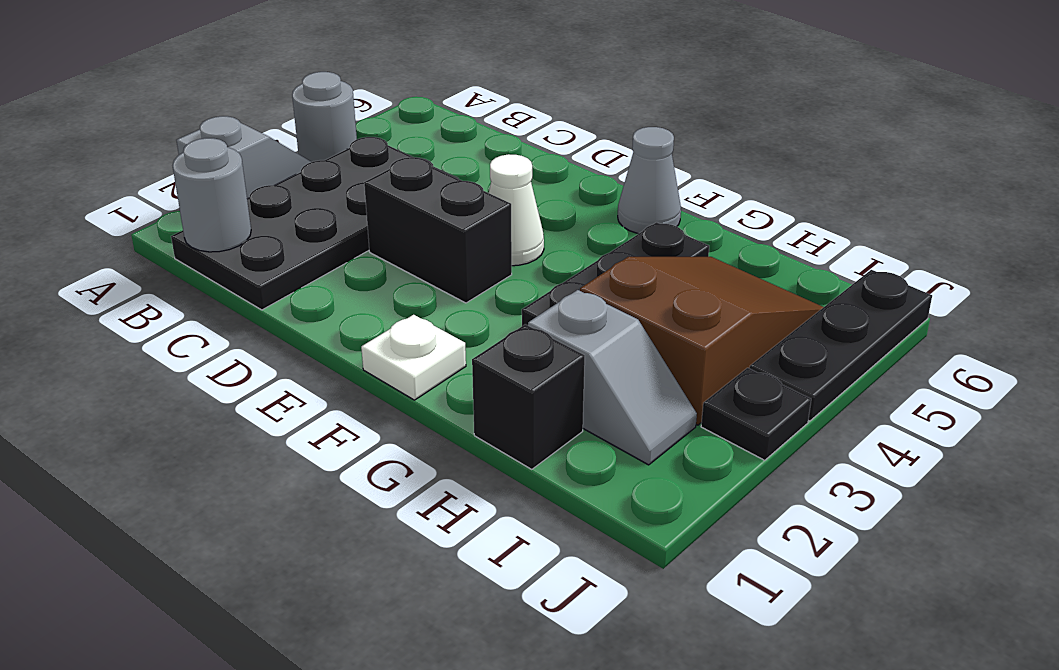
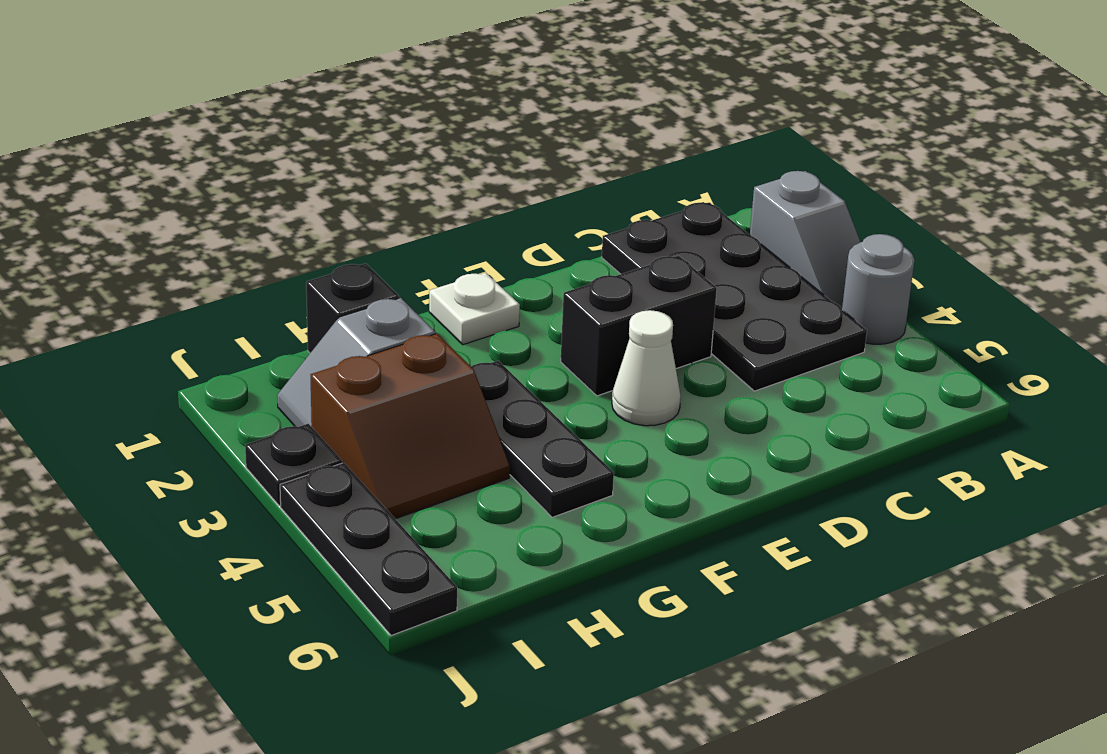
grey round brick B1 level 2 -> none
grey cone F6 level 1 -> none
brown slope H3:I5 level 1 top 3 -> brown slope H3:I4 level 1 top 3

